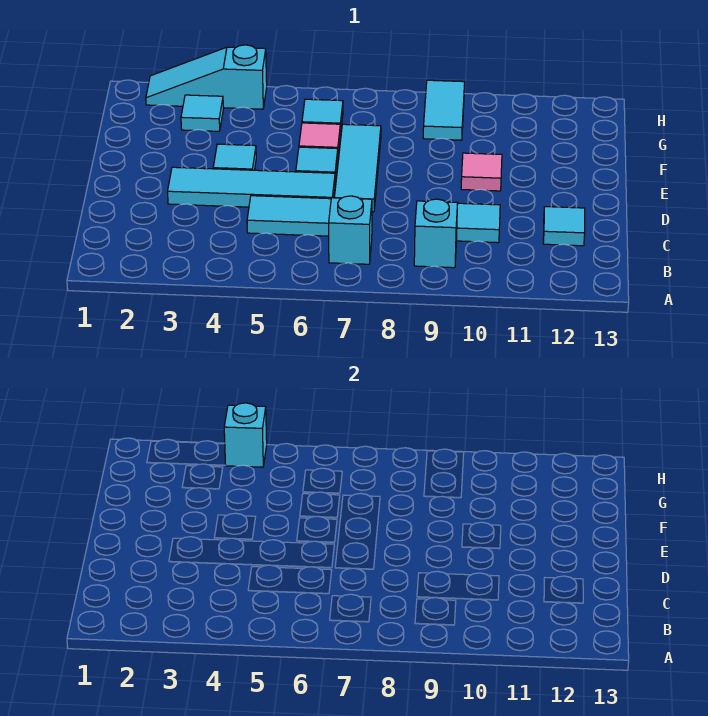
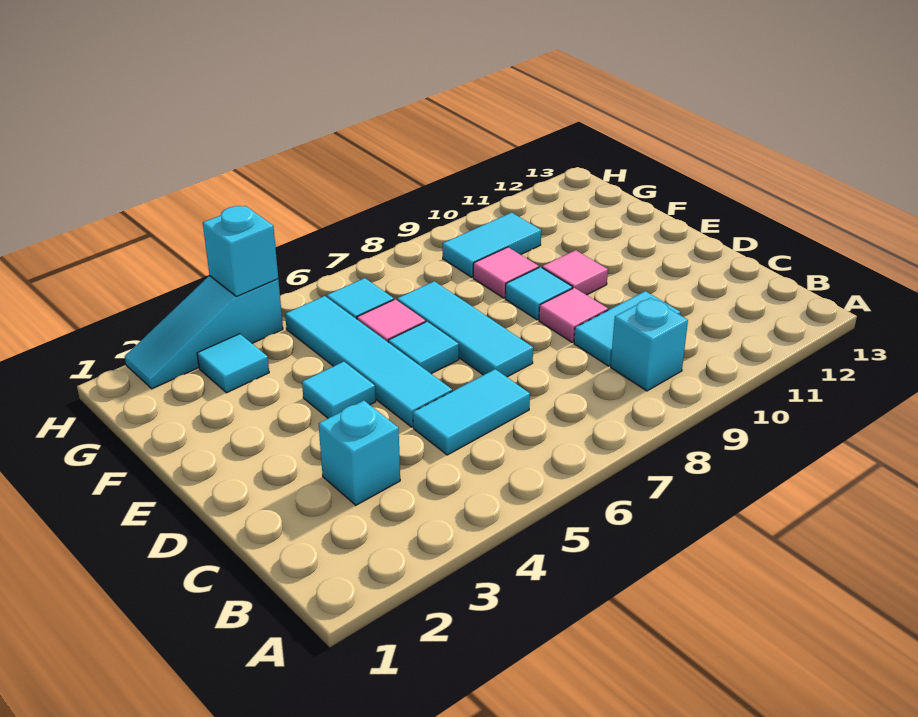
cyan brick B7 level 1 -> cyan brick C3 level 1
cyan tile C12 level 1 -> cyan tile E9 level 1
cyan tile D3:D6 level 1 -> cyan tile D5:G5 level 1
none -> pink tile D9 level 1
none -> pink tile F9 level 1
cyan tile G9:H9 level 1 -> cyan tile G9:G10 level 1

